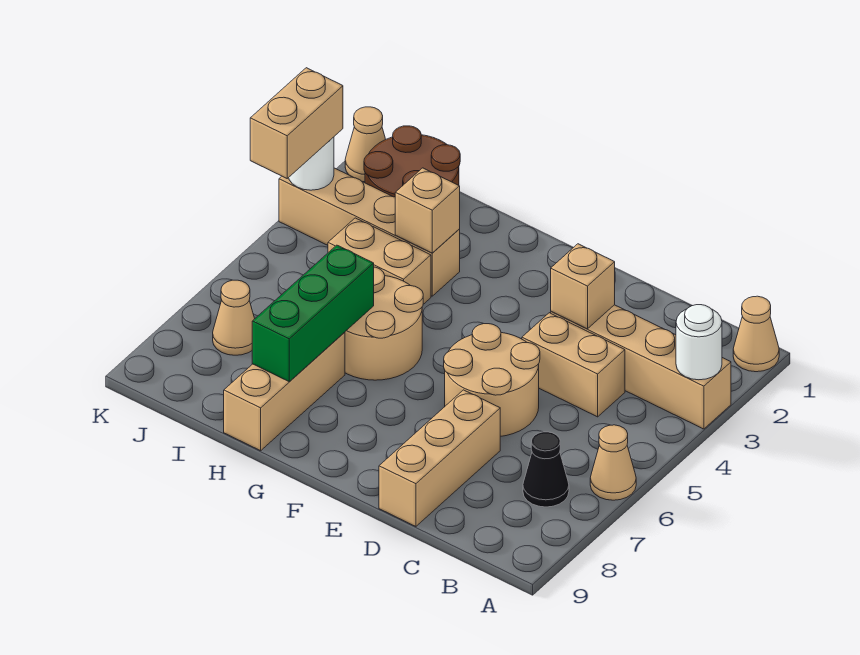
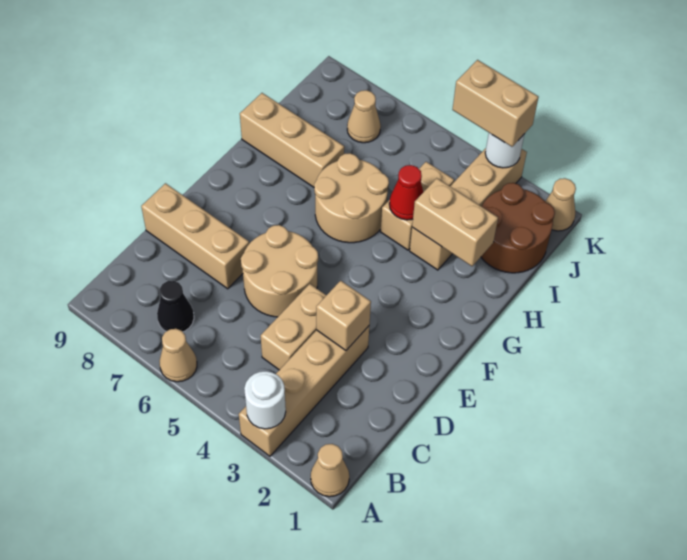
tan brick H3 level 2 -> tan brick H2:H3 level 2
none -> red cone H4 level 2
green brick H6:H8 level 2 -> none

